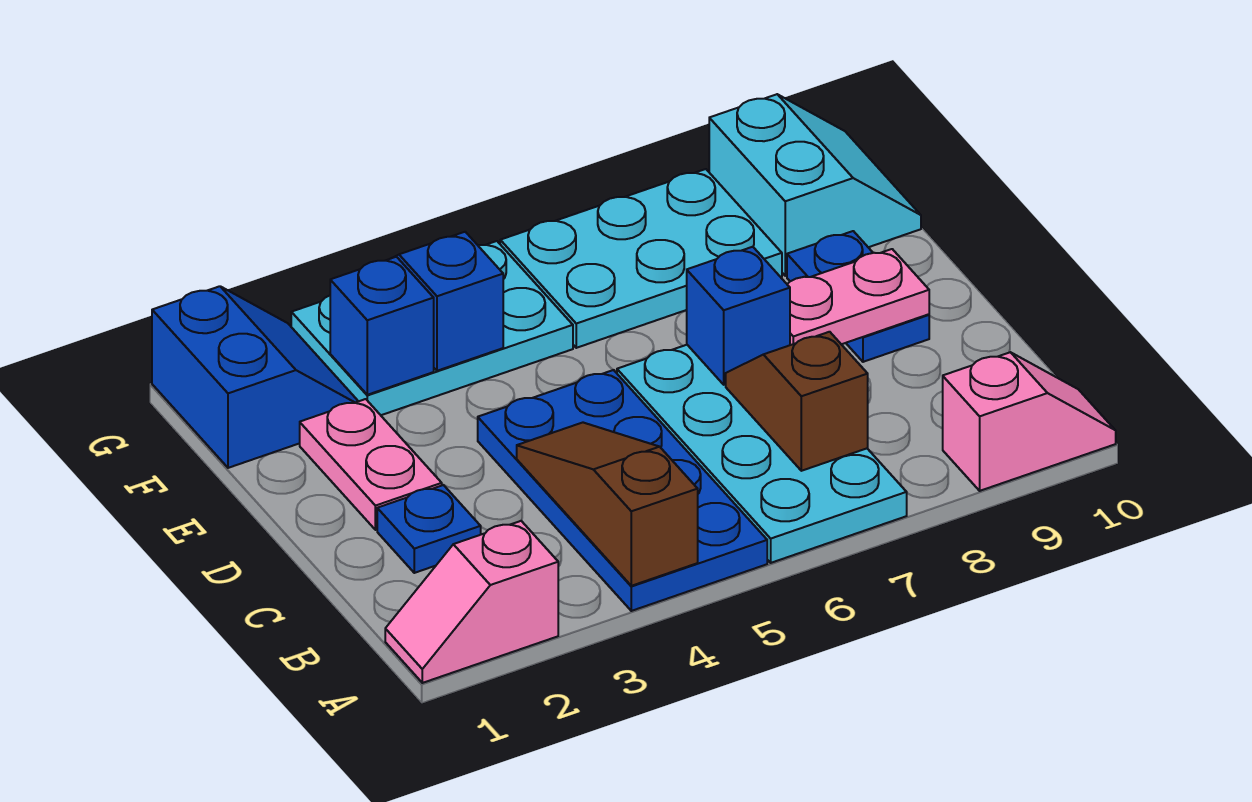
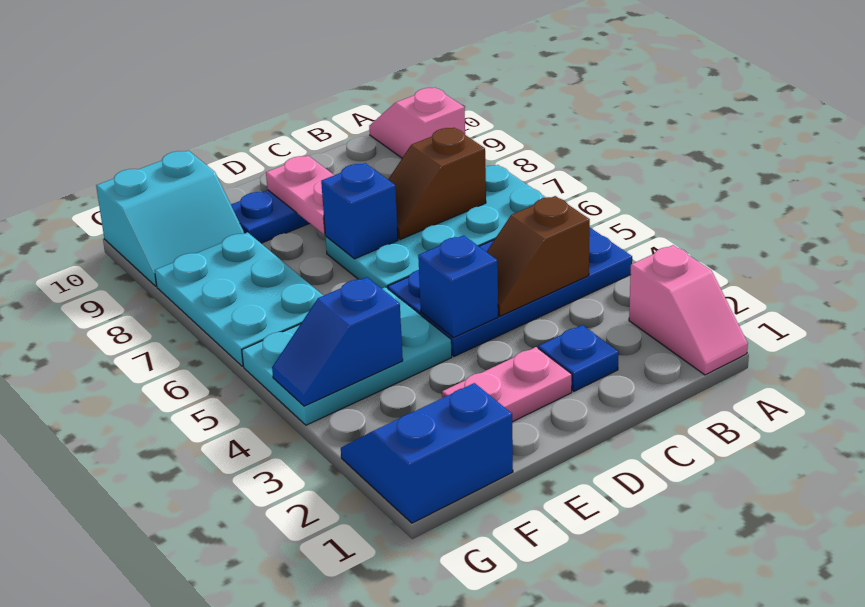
brown slope A4:C4 level 2 top A -> brown slope B4:C4 level 2 top B
cyan plate F3:G5 level 1 -> cyan plate E4:G5 level 1
blue brick F3 level 2 -> blue brick D4 level 2
cyan slope F9:G10 level 1 top 9 -> cyan slope F9:G10 level 1 top 10

